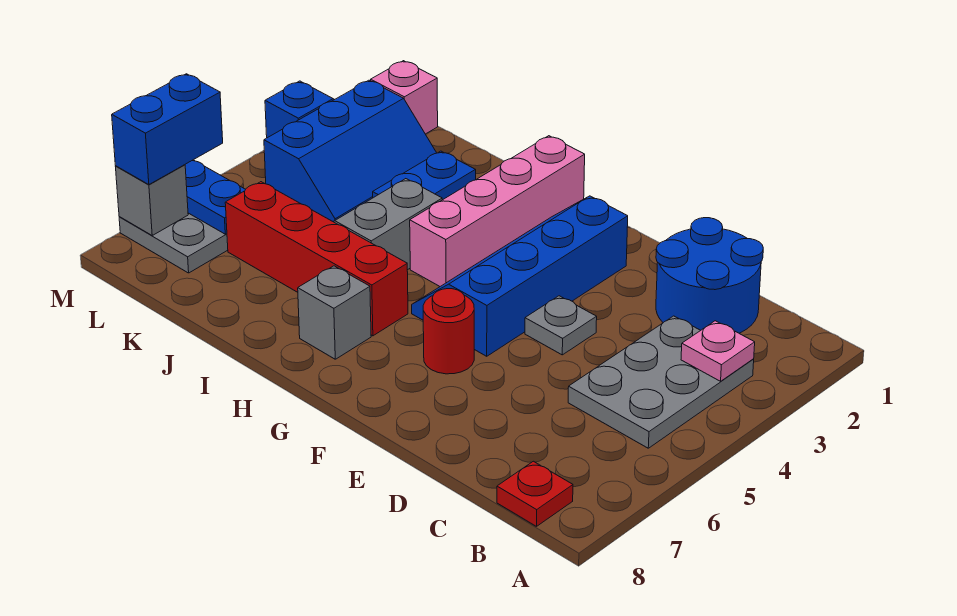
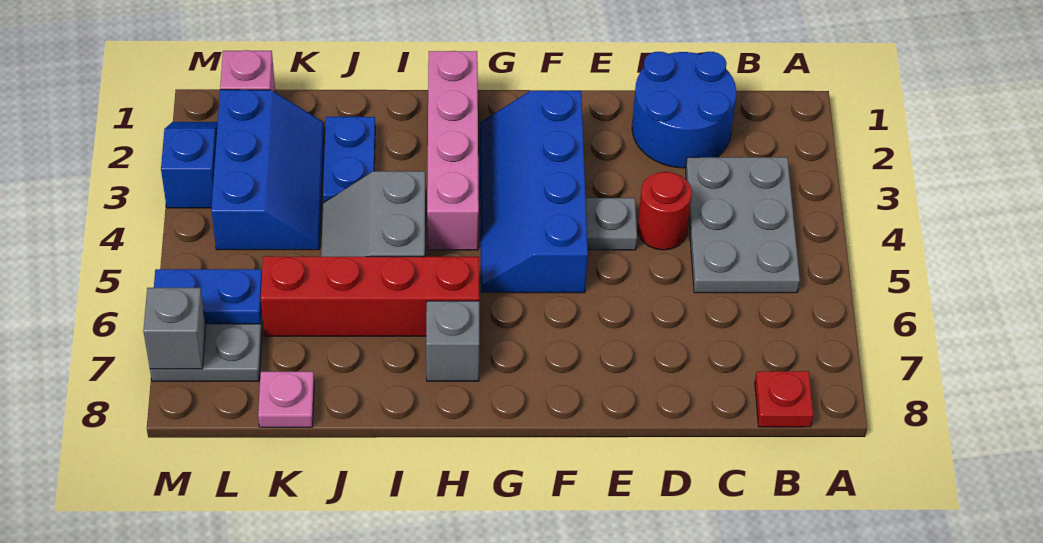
pink plate B3 level 2 -> pink plate K8 level 1
red round brick F6 level 1 -> red round brick D4 level 1
blue brick M6:M7 level 3 -> none

